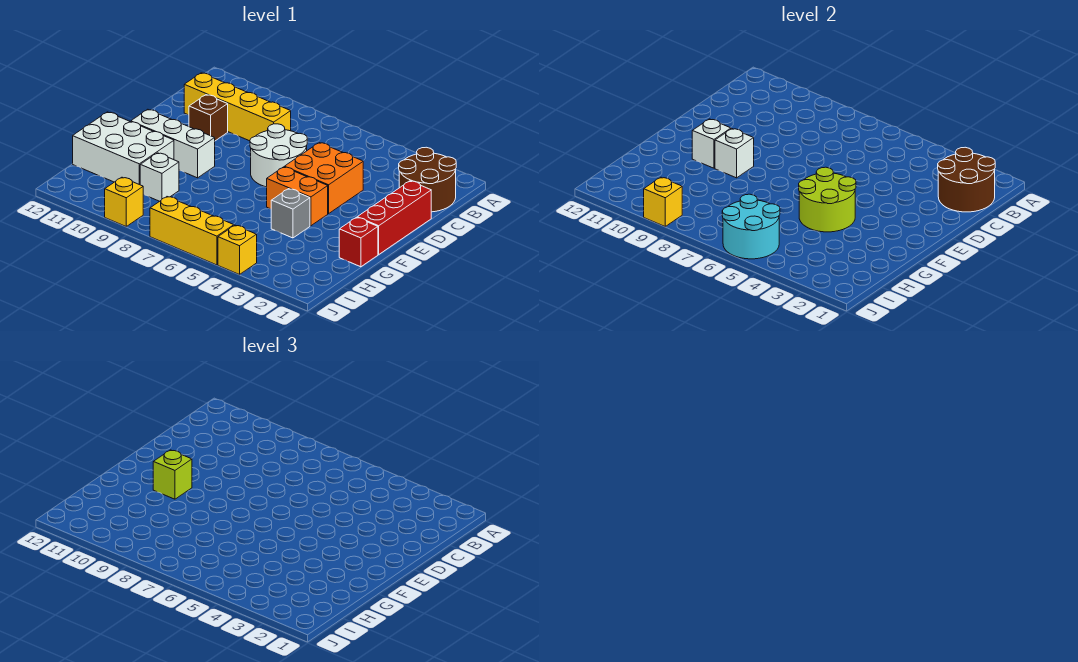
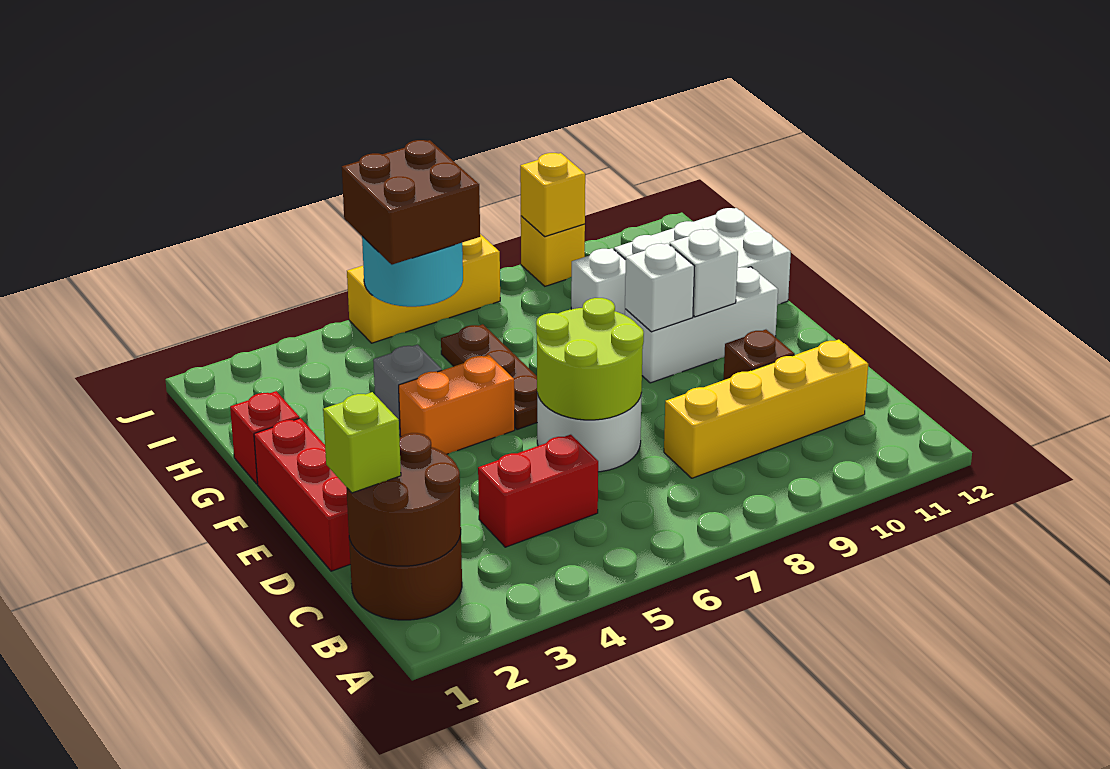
none -> red brick C4:C5 level 1
orange brick D4:E5 level 1 -> none
lime round brick F4:G5 level 2 -> lime round brick D6:E7 level 2
none -> brown plate F6:H6 level 1
lime brick F10 level 3 -> lime brick C1 level 3
none -> brown brick I5:J6 level 3
yellow brick J4 level 1 -> none

